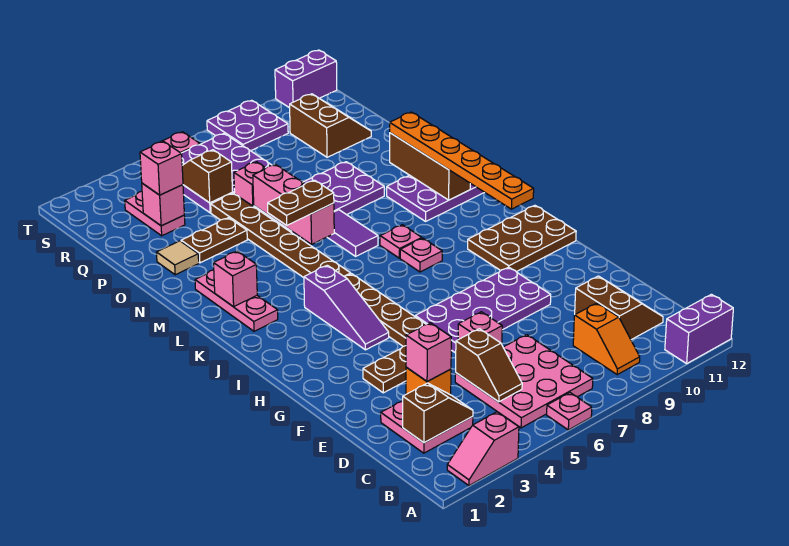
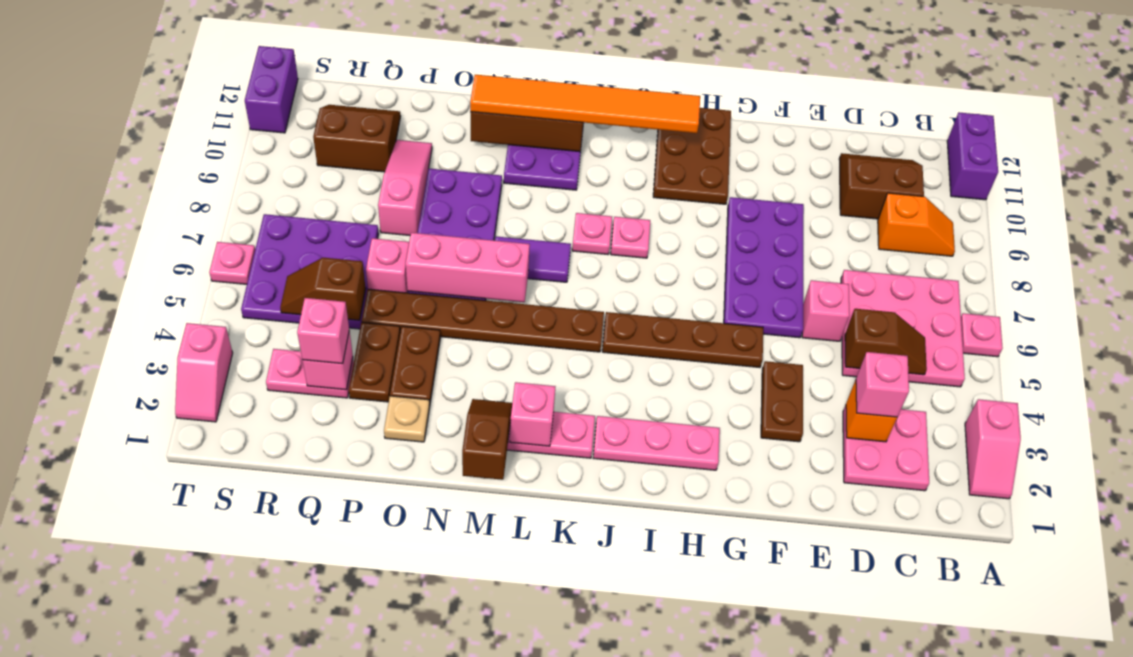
brown slope C2:C3 level 2 top 2 -> brown slope M1:M2 level 2 top 1
none -> pink plate H2:J2 level 1
purple slope H4:J4 level 1 top J -> none
orange plate I11:N11 level 3 -> orange tile I11:N11 level 3
brown plate M5:M6 level 3 -> brown plate P3:P4 level 1
tan tile O2 level 1 -> tan plate O2 level 1
none -> pink slope P8:P10 level 1 top 8
purple plate S8:T9 level 1 -> none
none -> pink slope T2:T3 level 1 top 3

